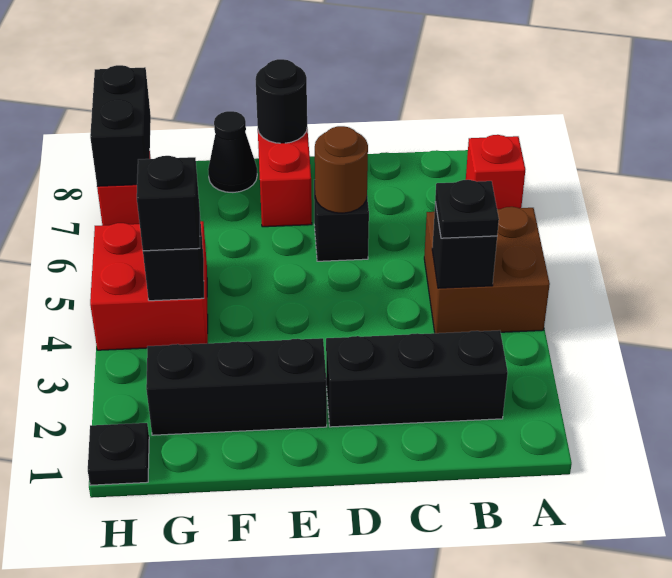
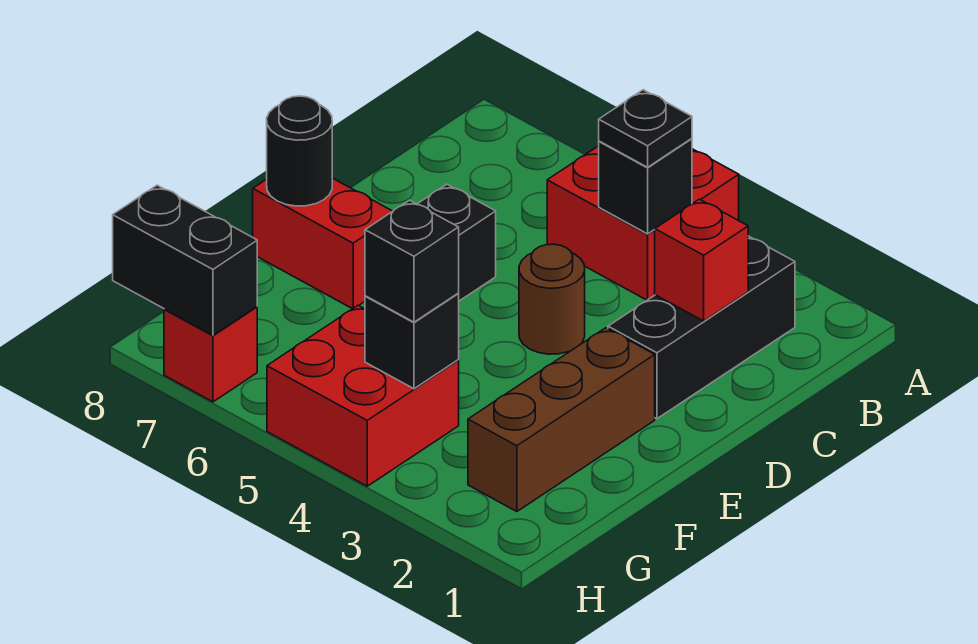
brown brick A4:B5 level 1 -> red brick A4:B5 level 1
red brick A7 level 1 -> red brick C2 level 2
brown round brick D6 level 2 -> brown round brick D4 level 1
black brick E2:G2 level 1 -> brown brick E2:G2 level 1
black cone F8 level 1 -> none
black plate H1 level 1 -> none

